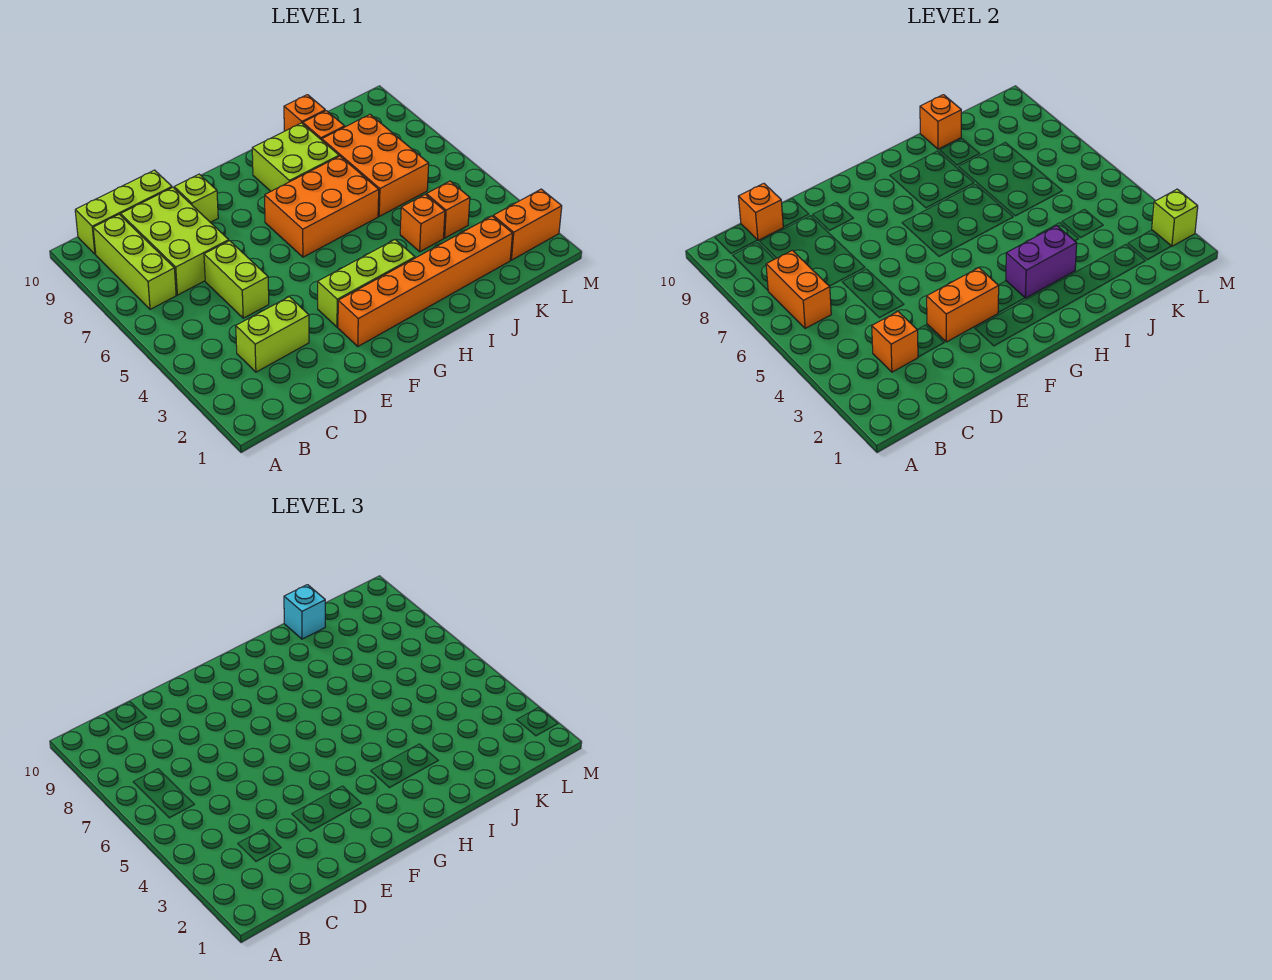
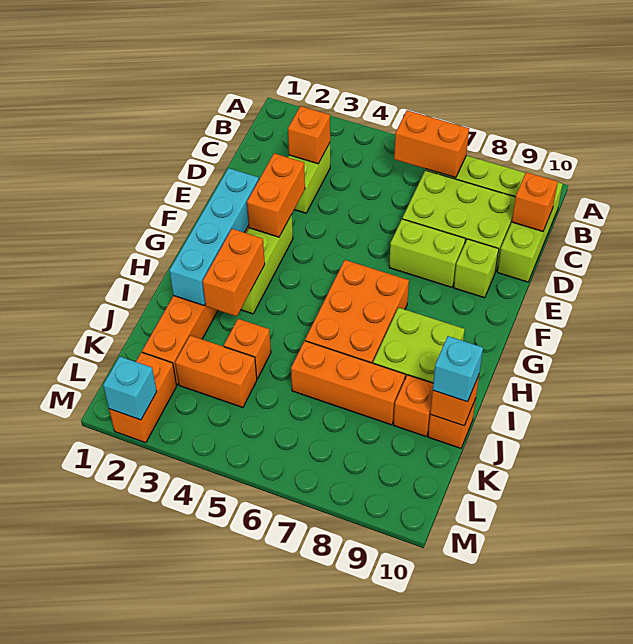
lime brick D5:D6 level 1 -> lime brick E7:E8 level 1
none -> cyan brick F2:I2 level 2
purple brick H3:I3 level 2 -> orange brick H3:I3 level 2
orange brick J6:K8 level 1 -> orange brick J6:J8 level 1
orange brick K4 level 1 -> orange brick K3:K4 level 1
lime brick M2 level 2 -> cyan brick M2 level 2

